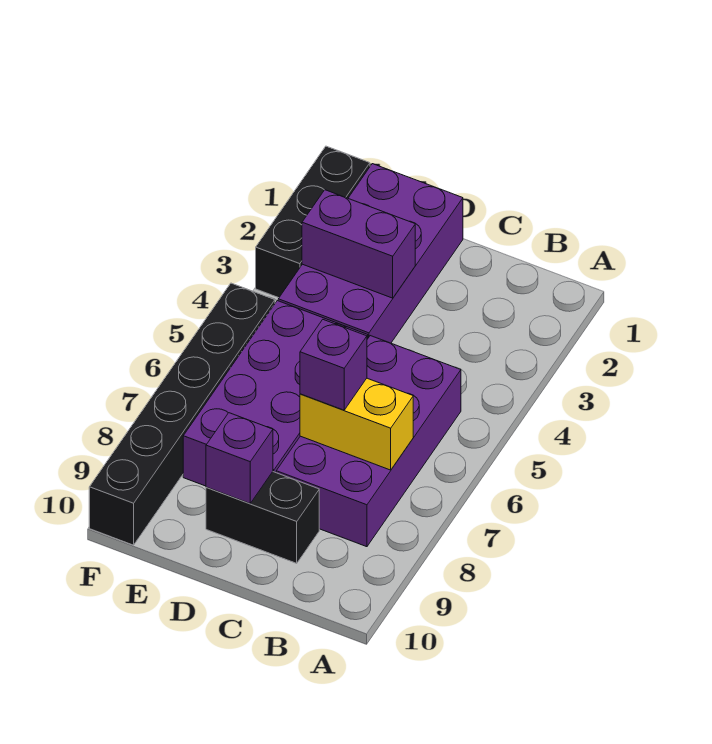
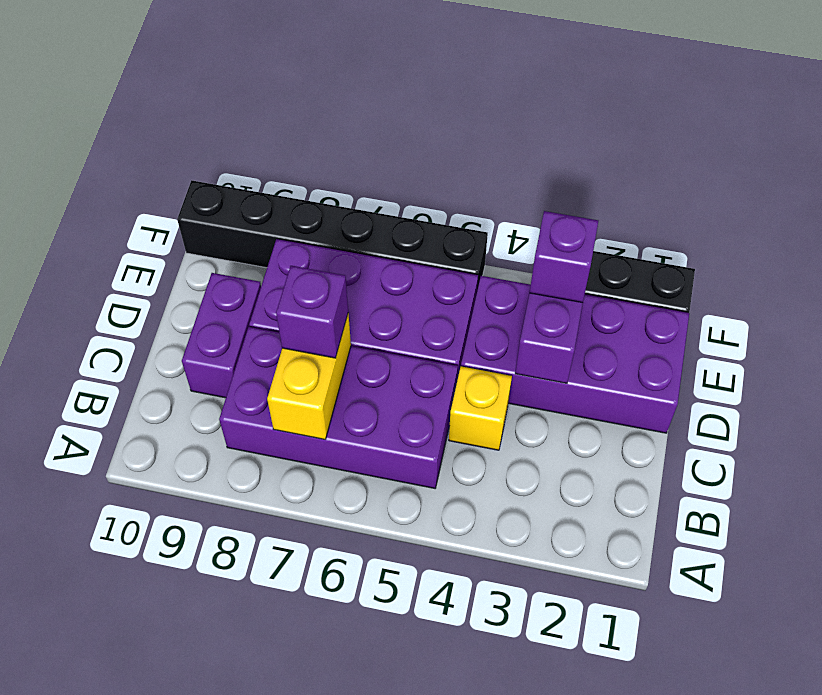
none -> yellow brick C4 level 1
black brick C9:D9 level 1 -> purple brick C9:D9 level 1
purple brick D9 level 2 -> purple brick E3 level 3

